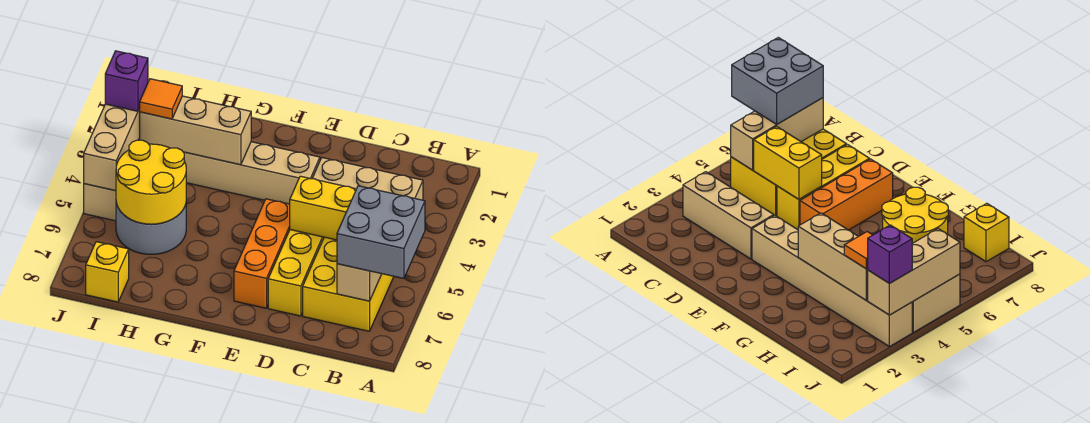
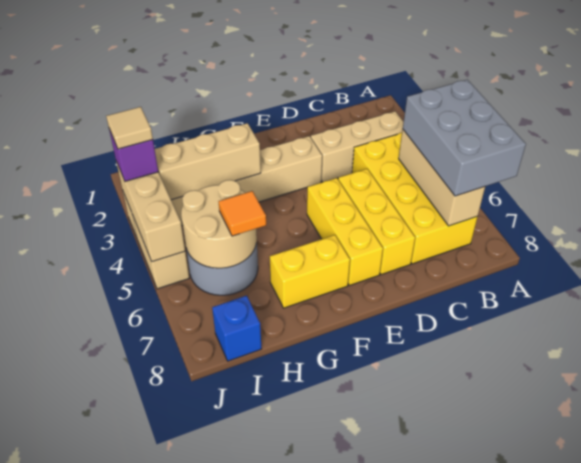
grey brick A6:B7 level 3 -> grey brick A5:B7 level 3
yellow brick B5:C7 level 1 -> yellow brick B4:C7 level 1
yellow brick C5:D5 level 2 -> yellow brick F7:G7 level 1
orange brick E5:E7 level 1 -> yellow brick E5:E7 level 1
yellow round brick H5:I6 level 2 -> tan round brick H5:I6 level 2
orange tile I3 level 3 -> orange tile H6 level 3
yellow brick I8 level 1 -> blue brick I8 level 1
none -> tan tile J3 level 4

